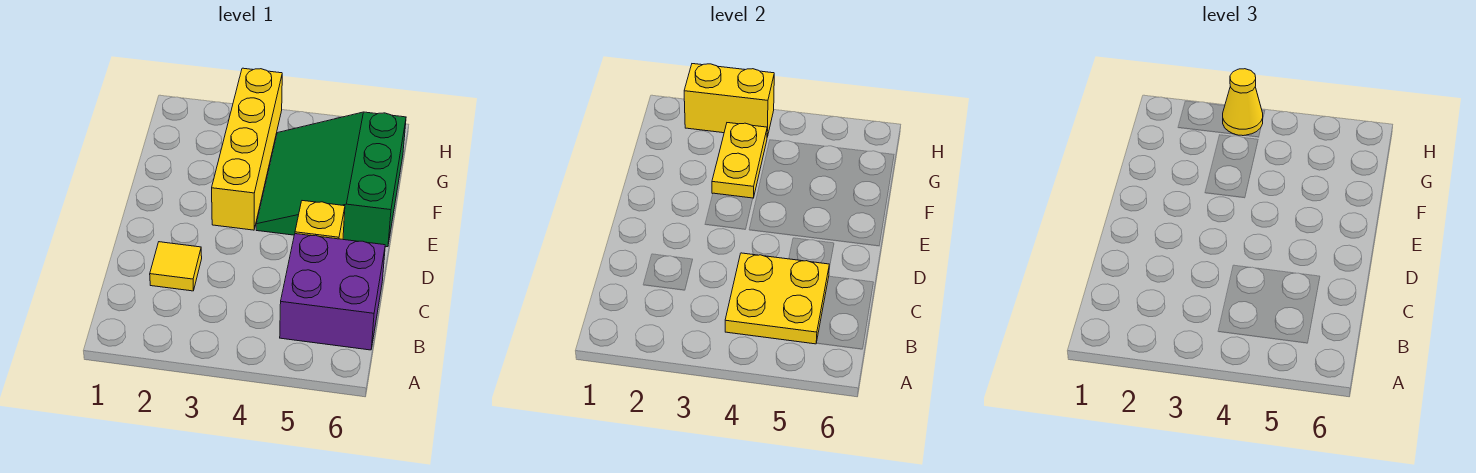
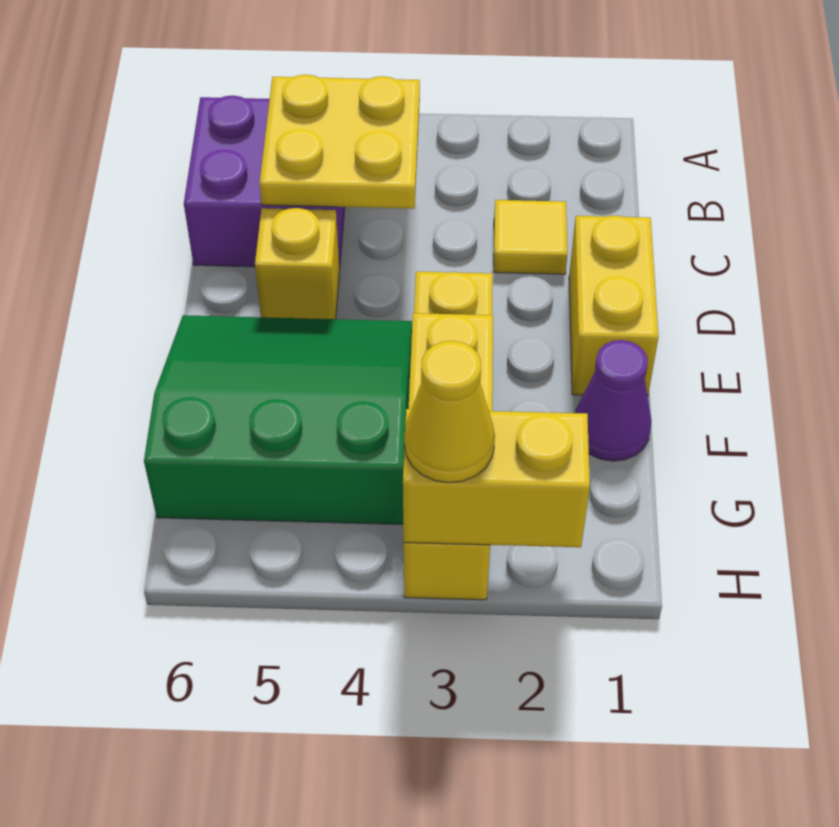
none -> yellow brick D1:E1 level 1
green slope E4:G6 level 1 top 6 -> green slope E4:G6 level 1 top G
none -> purple cone F1 level 1

